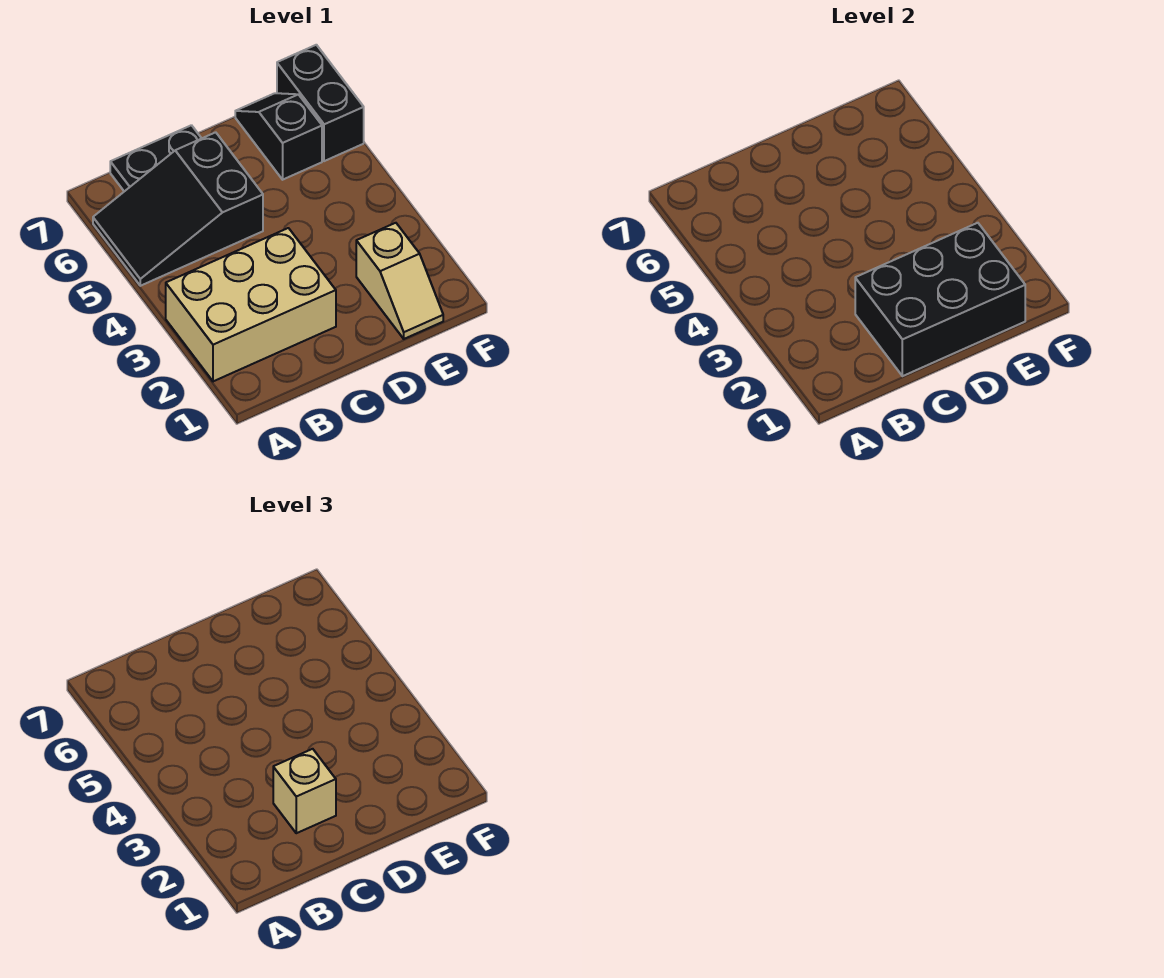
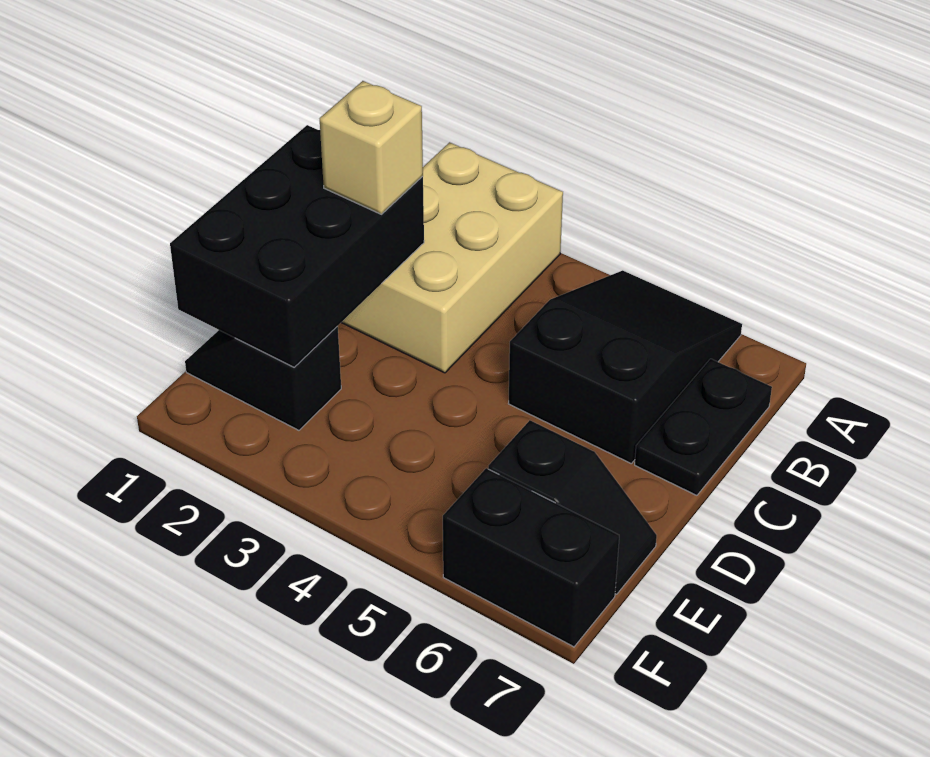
tan slope E1:E2 level 1 top 2 -> black slope E1:E2 level 1 top 2

